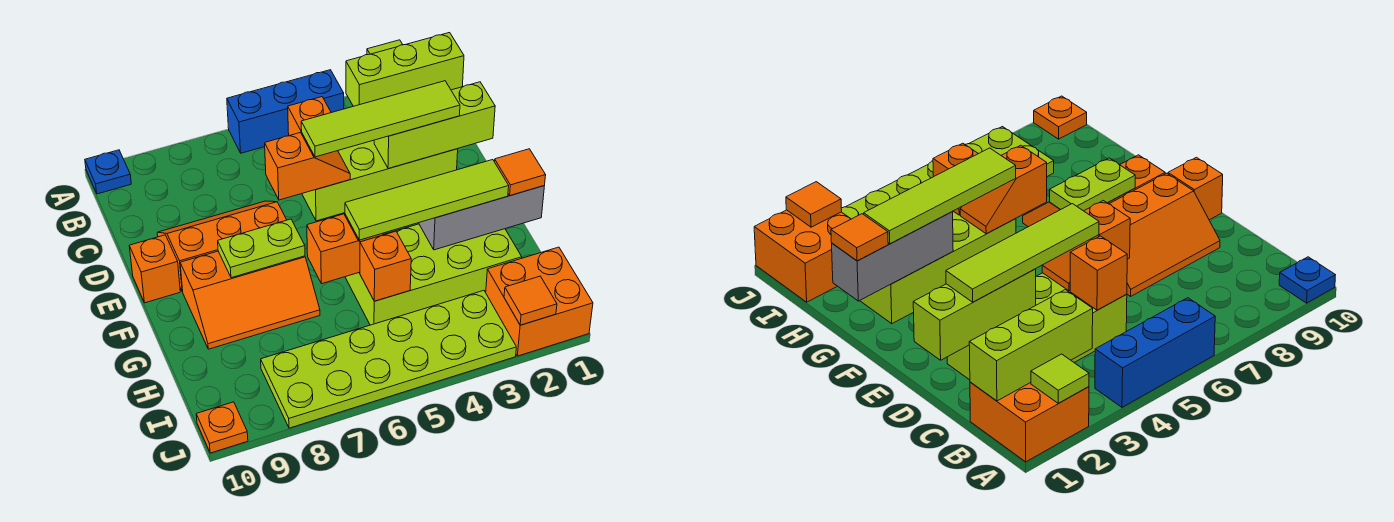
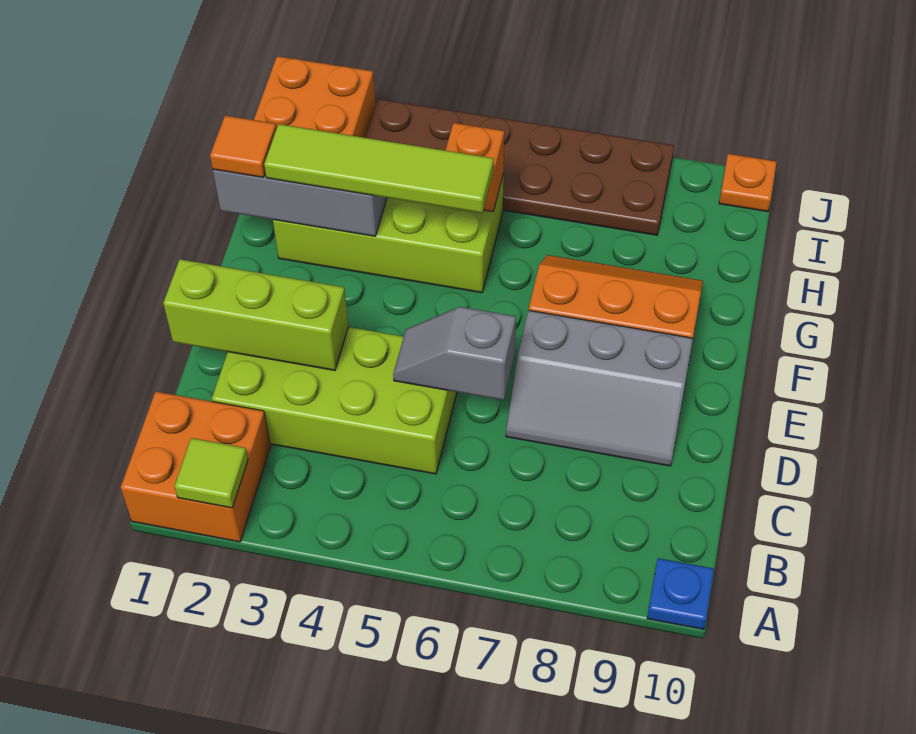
blue brick A4:A6 level 1 -> none
lime brick B1:B3 level 2 -> none
orange brick C5 level 2 -> none
lime tile D2:D5 level 3 -> none
orange slope D5:D6 level 2 top 6 -> grey slope D5:D6 level 2 top 6
orange slope D7:E9 level 1 top E -> grey slope D7:E9 level 1 top E
orange brick E10 level 1 -> none
lime plate F7:F8 level 2 -> none
orange slope G5:G6 level 2 top 6 -> none
lime plate I3:J8 level 1 -> brown plate I3:J8 level 1
orange tile J2 level 2 -> none

